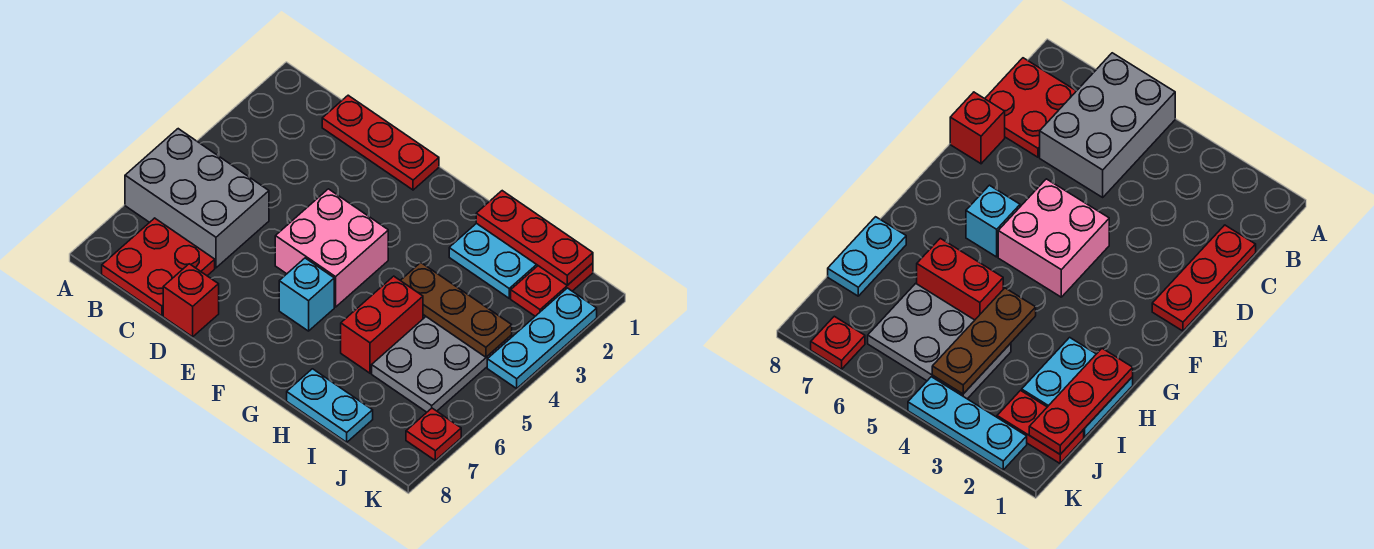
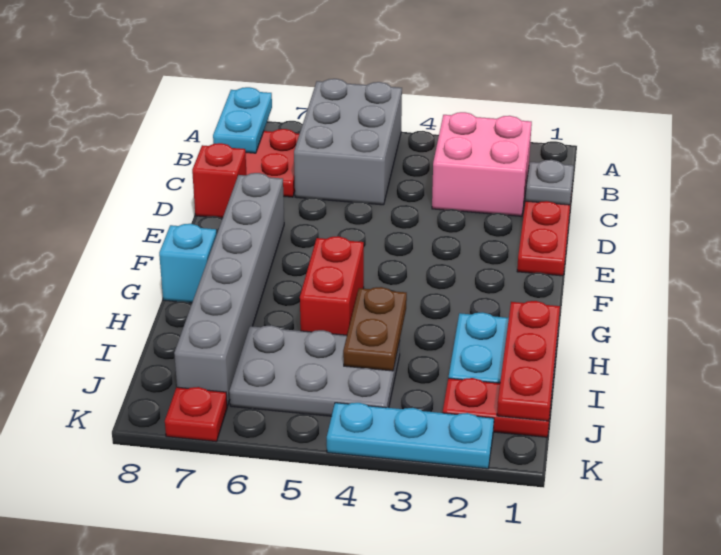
none -> grey plate C1 level 2
pink brick E4:F5 level 1 -> pink brick B2:C3 level 1
none -> grey brick E7:J7 level 1
cyan brick F6 level 1 -> cyan brick G8 level 1
brown plate H4:J4 level 2 -> brown plate H4:I4 level 2
red brick H5:H6 level 1 -> red brick G5:H5 level 1
cyan plate H8:I8 level 1 -> cyan plate A8:B8 level 2

